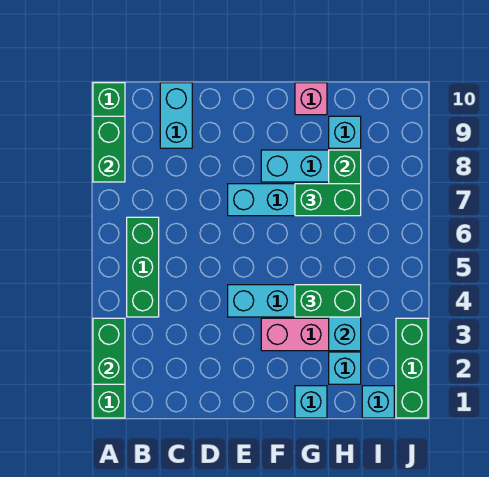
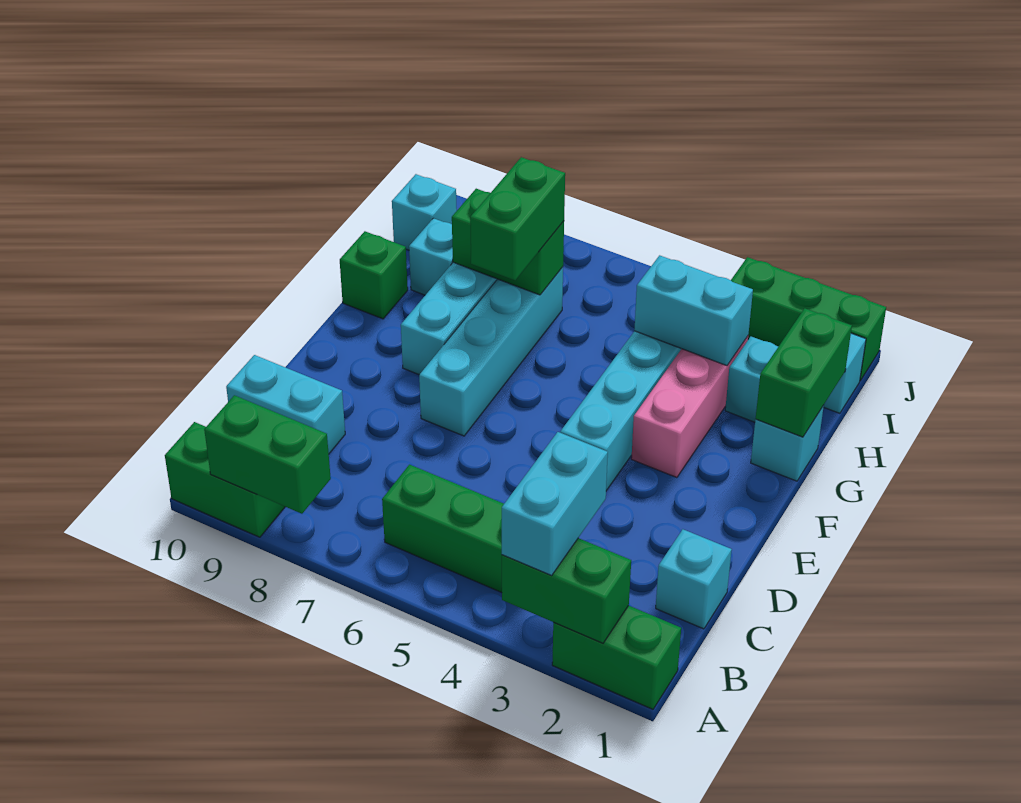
none -> cyan brick A3:B3 level 3
none -> cyan brick C1 level 1
green brick G4:H4 level 3 -> green brick G1:H1 level 2
pink brick G10 level 1 -> green brick G10 level 1
none -> cyan brick I10 level 1

